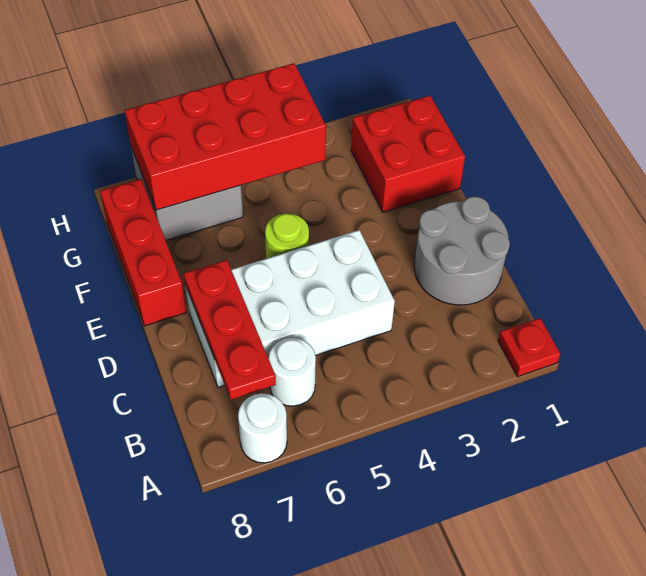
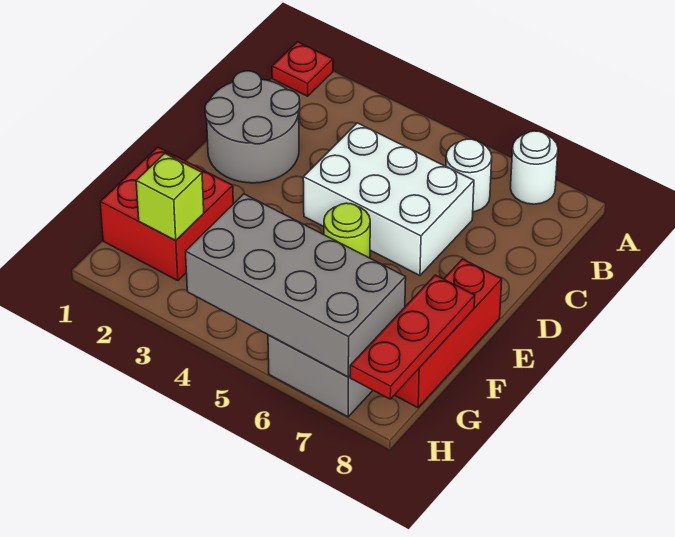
red plate B7:D7 level 2 -> red plate F8:H8 level 2
white brick C4:D7 level 1 -> white brick C4:D6 level 1
none -> lime brick G2 level 2
red brick G4:H7 level 2 -> grey brick G4:H7 level 2

